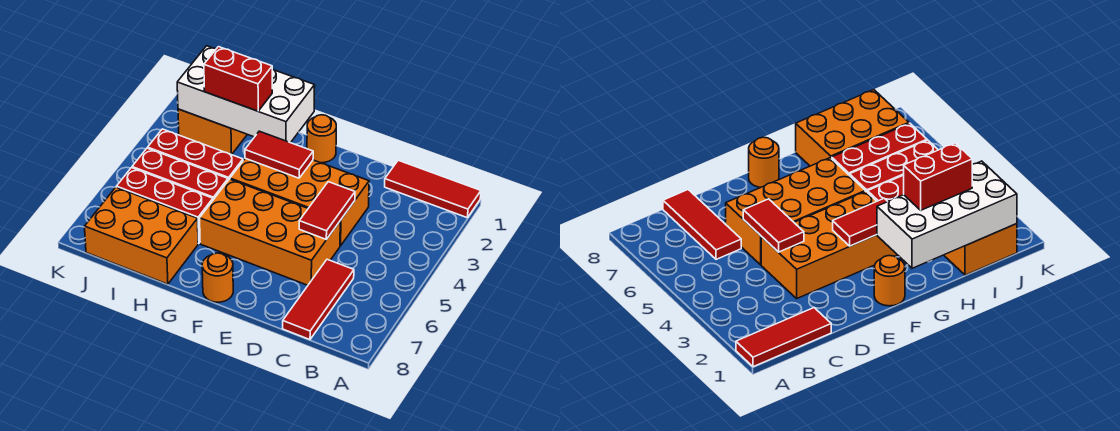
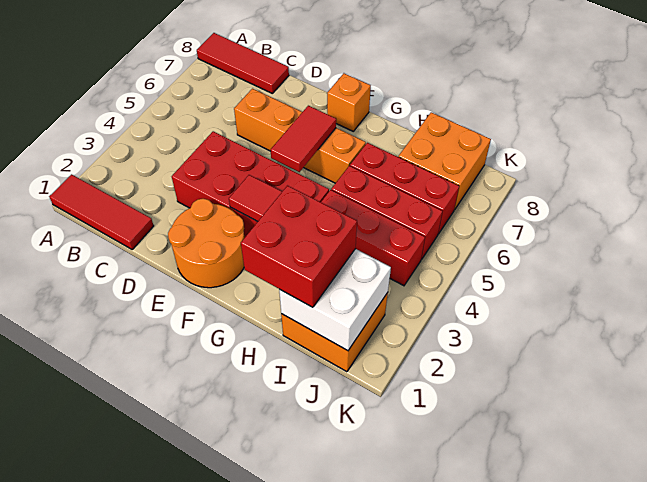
red tile C6:C8 level 1 -> red tile A8:C8 level 1
orange brick D3:G4 level 1 -> red brick D3:G4 level 1
red tile D4:D5 level 2 -> red tile F5:F6 level 2
orange brick D5:G6 level 1 -> orange brick D6:G6 level 1
orange round brick F1 level 1 -> orange round brick E1:F2 level 1
orange round brick F8 level 1 -> orange brick F8 level 1
white brick G1:J2 level 2 -> white brick I1:J2 level 2
red brick H2:I2 level 3 -> red brick H1:I2 level 3
orange brick H7:J8 level 1 -> orange brick I7:J8 level 1

